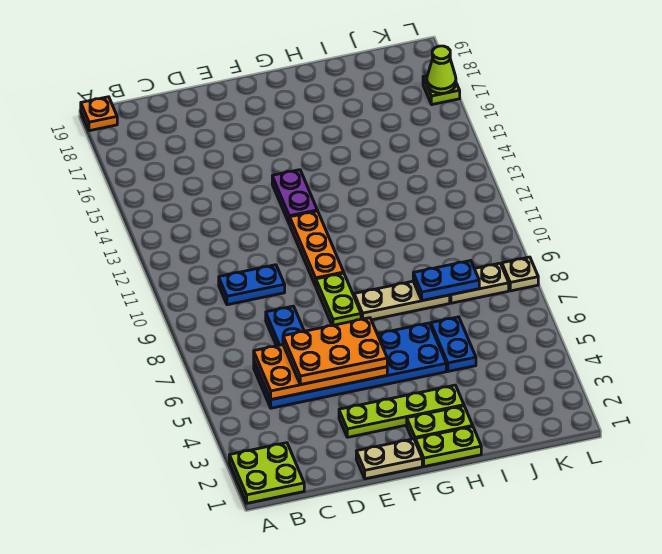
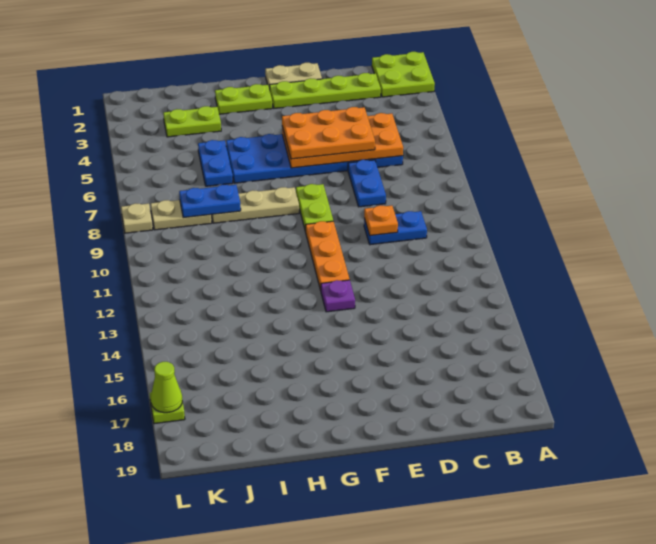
orange plate A19 level 1 -> orange plate D10 level 2
lime plate E3:H3 level 1 -> lime plate C2:F2 level 1
purple plate F13:F14 level 1 -> purple plate F13 level 1
lime plate G1:H1 level 1 -> lime plate I3:J3 level 1

